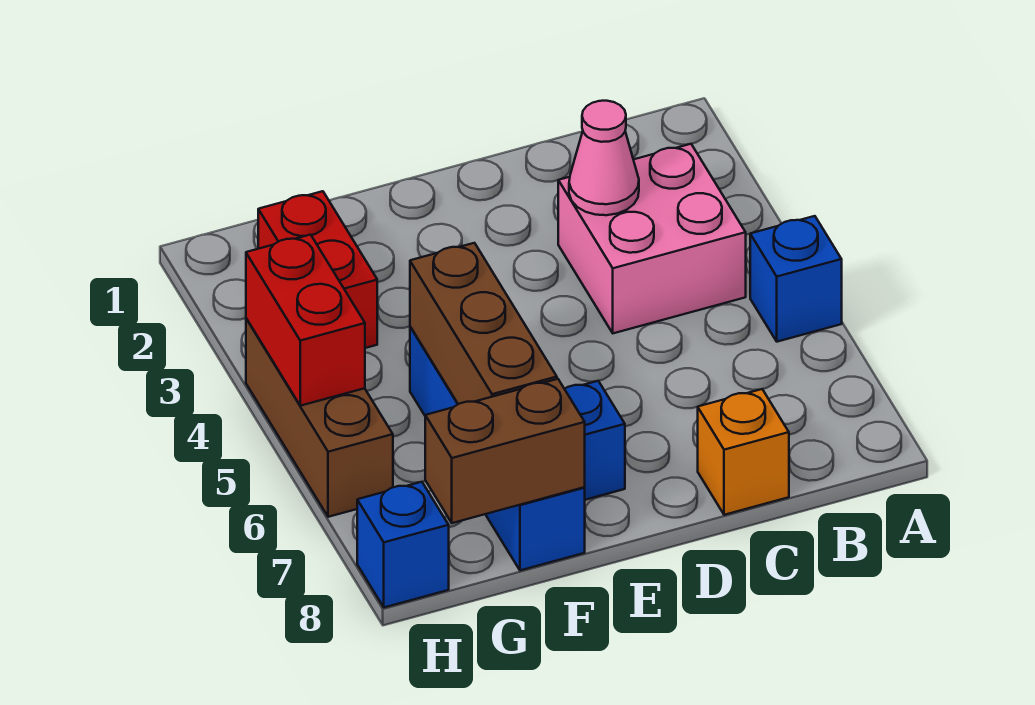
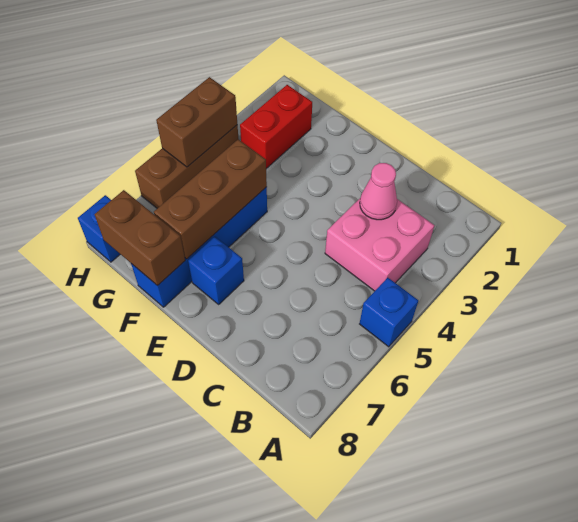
orange brick C8 level 1 -> none
red brick H4:H5 level 2 -> brown brick H4:H5 level 2

